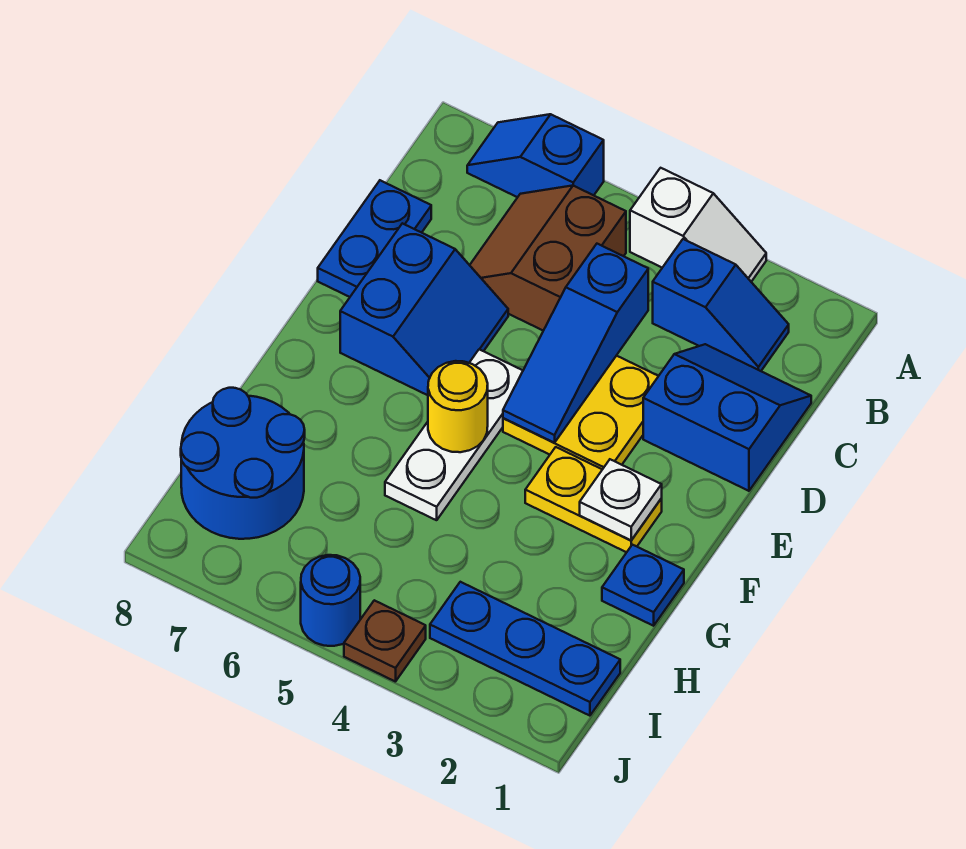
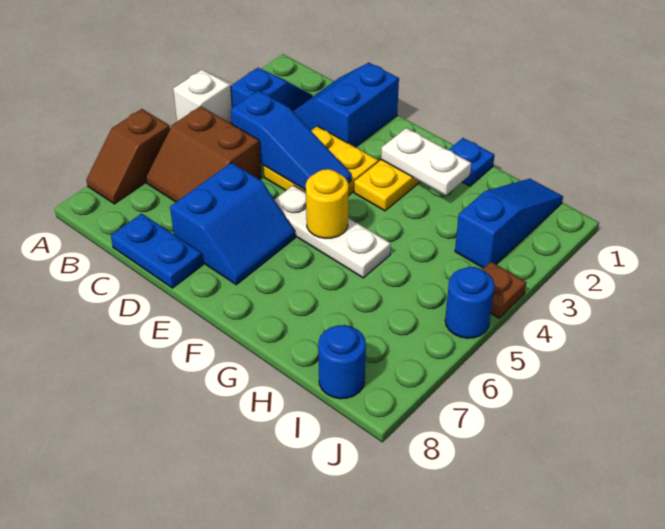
blue slope A6:A7 level 1 top 6 -> brown slope A6:A7 level 1 top 6
blue slope D6:E7 level 1 top 7 -> blue slope D6:E7 level 1 top D
white plate F2 level 2 -> white plate F2:G2 level 2
blue round brick H7:I8 level 1 -> blue round brick I8 level 1
blue plate I1:I3 level 1 -> blue slope I1:I3 level 1 top 3

